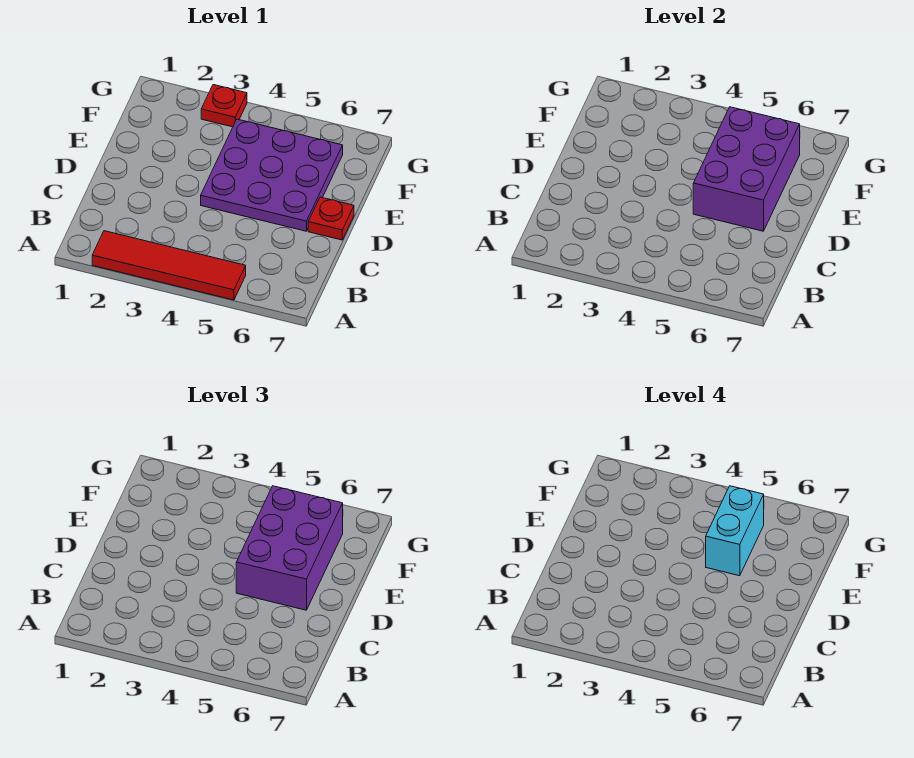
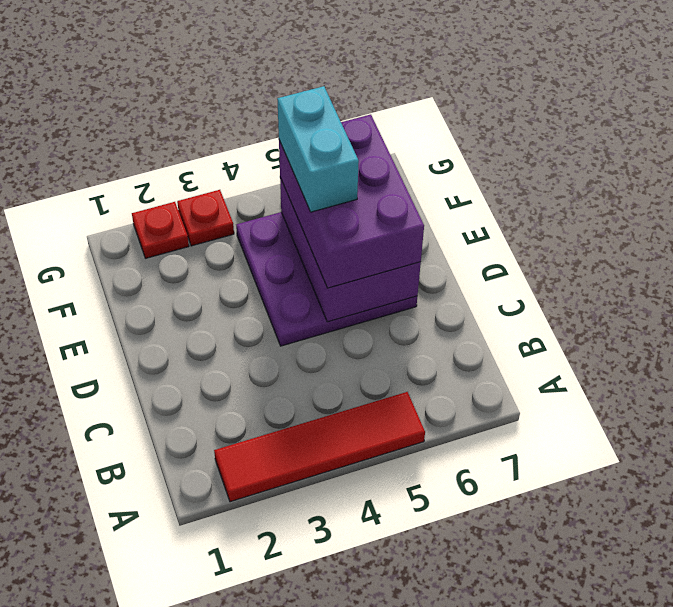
red plate D7 level 1 -> red plate G2 level 1

